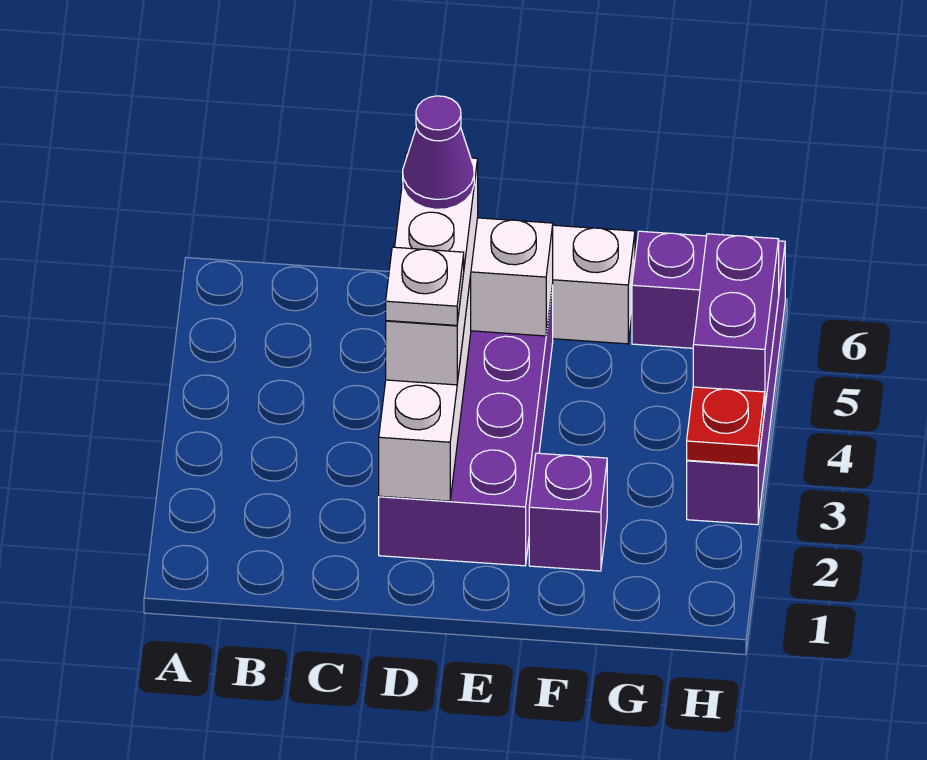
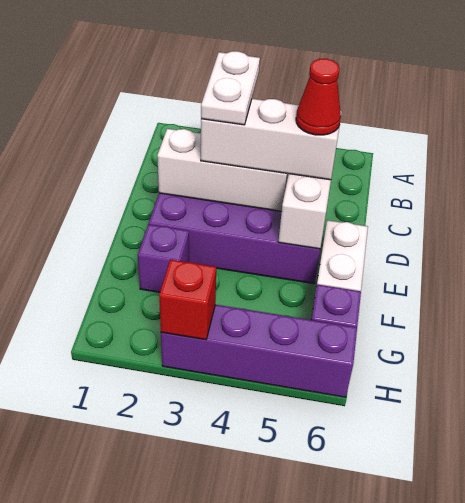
white plate D3 level 4 -> white plate C3:D3 level 4
purple cone D5 level 4 -> red cone D5 level 4
red plate H3 level 2 -> red brick H3 level 2
purple brick H4:H5 level 2 -> none

